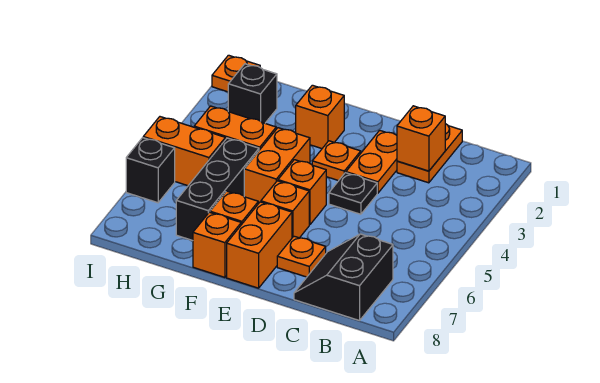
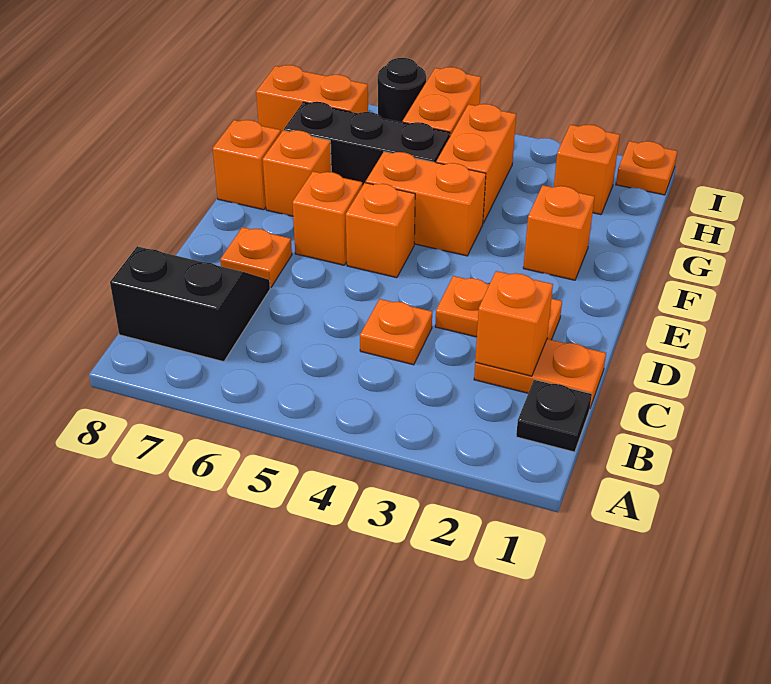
black plate D4 level 1 -> black plate B1 level 1
orange plate E3 level 1 -> orange plate C4 level 1
orange brick E7:E8 level 1 -> orange brick H7:H8 level 1
black brick H2 level 1 -> orange brick H2 level 1
black brick I6 level 1 -> black round brick I6 level 1

